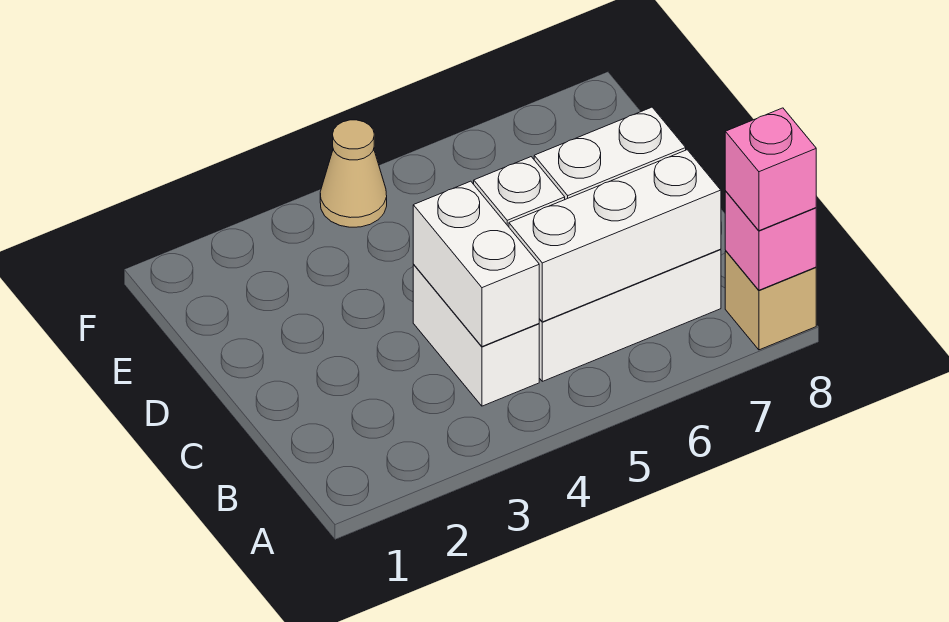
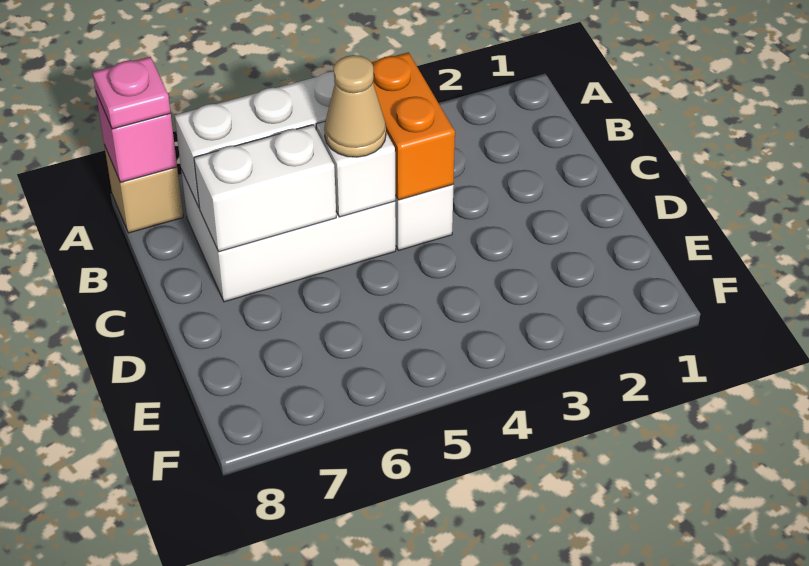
pink brick A8 level 3 -> pink plate A8 level 3
white brick B4:C4 level 2 -> orange brick B4:C4 level 2
tan cone F4 level 1 -> tan cone C5 level 3

